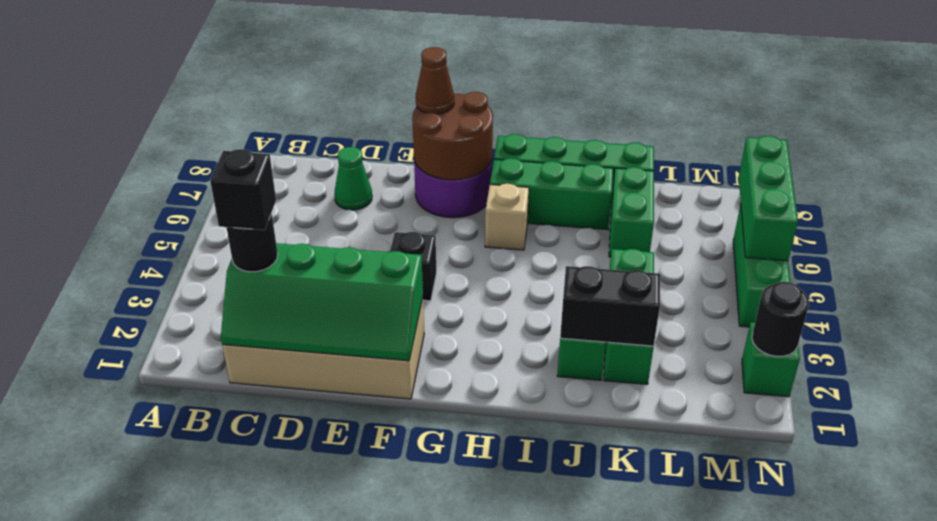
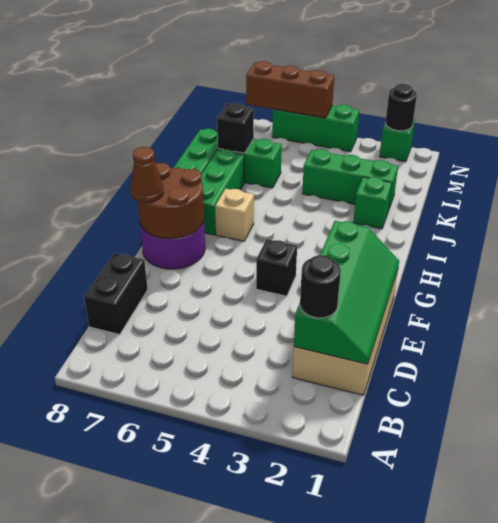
black brick C2 level 4 -> black brick K7 level 2
green cone D7 level 1 -> none
black brick J2:K2 level 2 -> black brick C8:D8 level 1
green brick N5:N7 level 2 -> brown brick N5:N7 level 2

